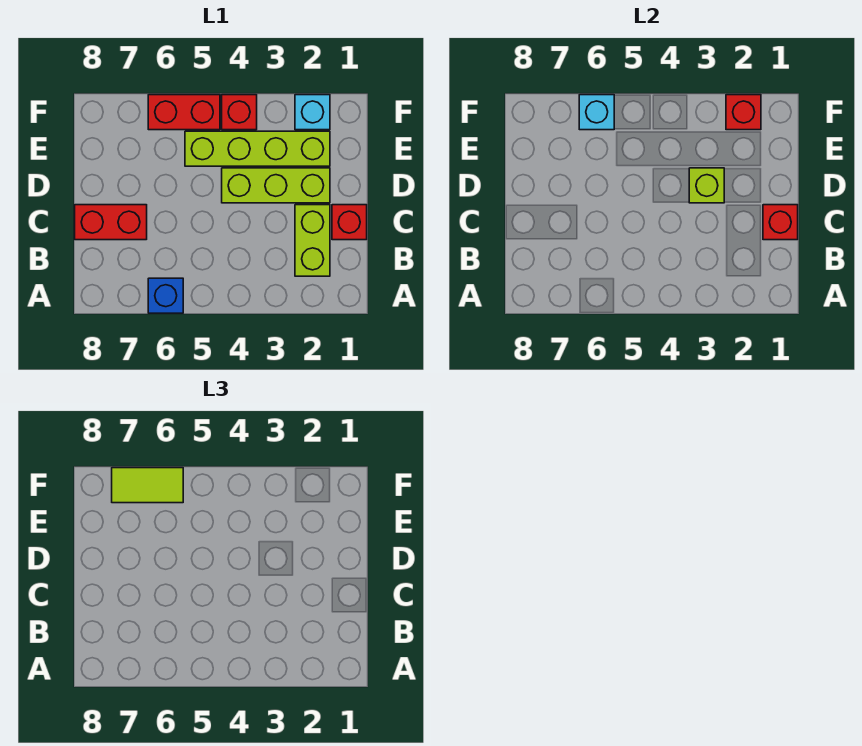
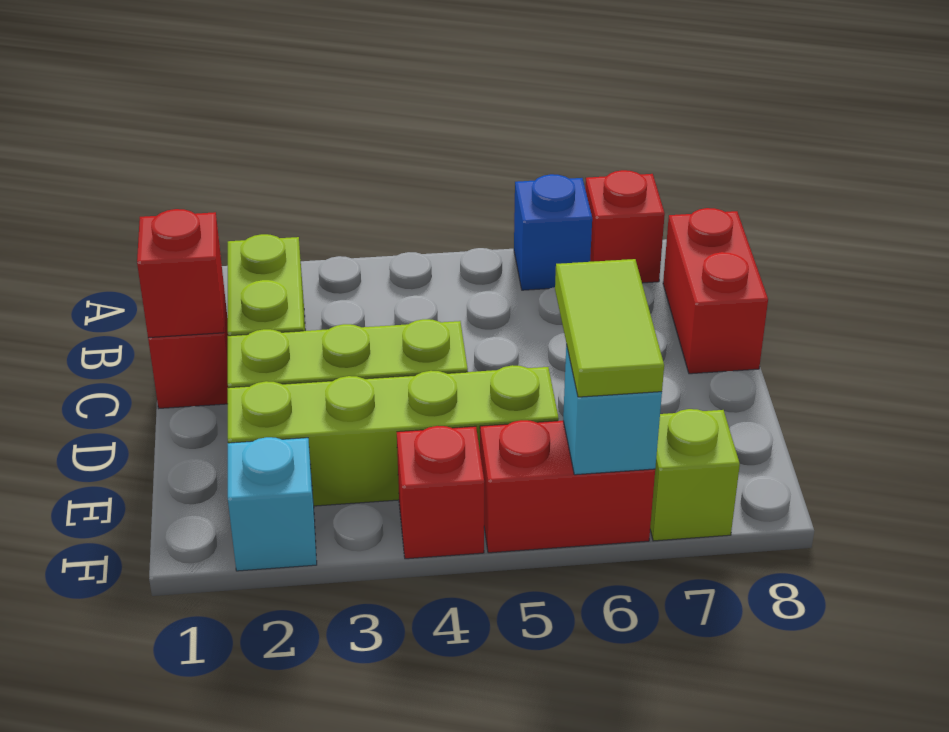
red brick C7:C8 level 1 -> red brick B8:C8 level 1
lime brick D3 level 2 -> lime brick F7 level 1
red brick F2 level 2 -> red brick A7 level 1
lime tile F6:F7 level 3 -> lime tile E6:F6 level 3

